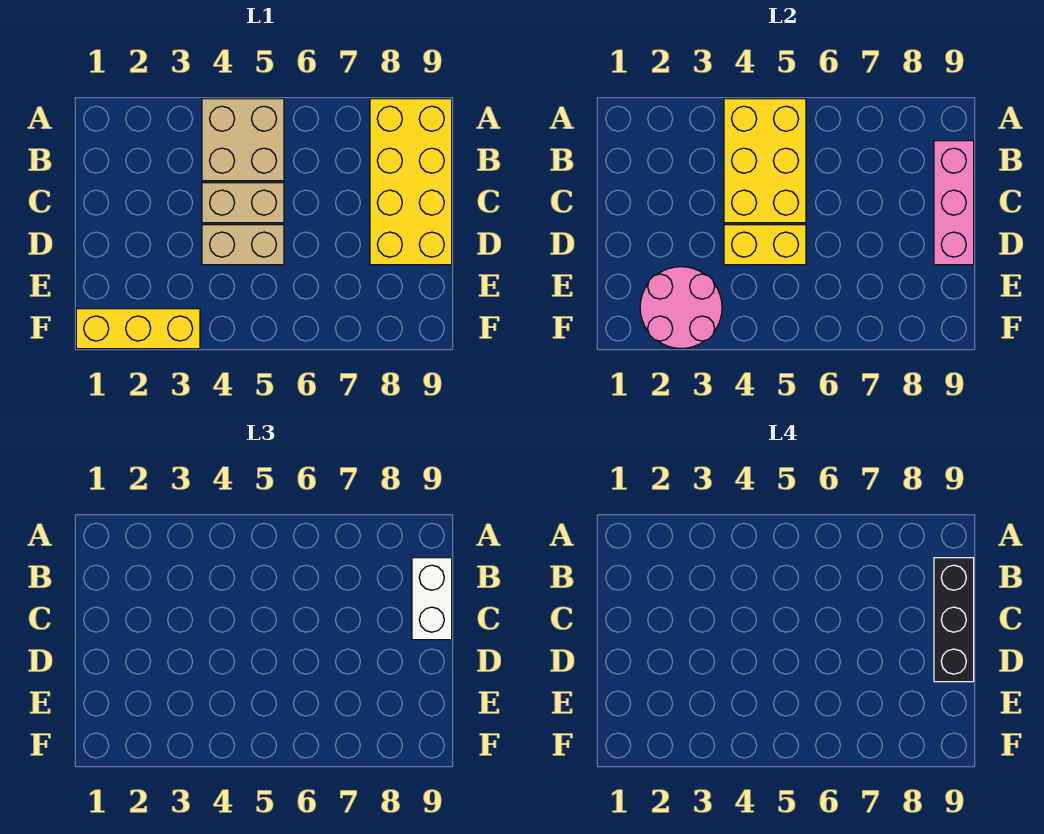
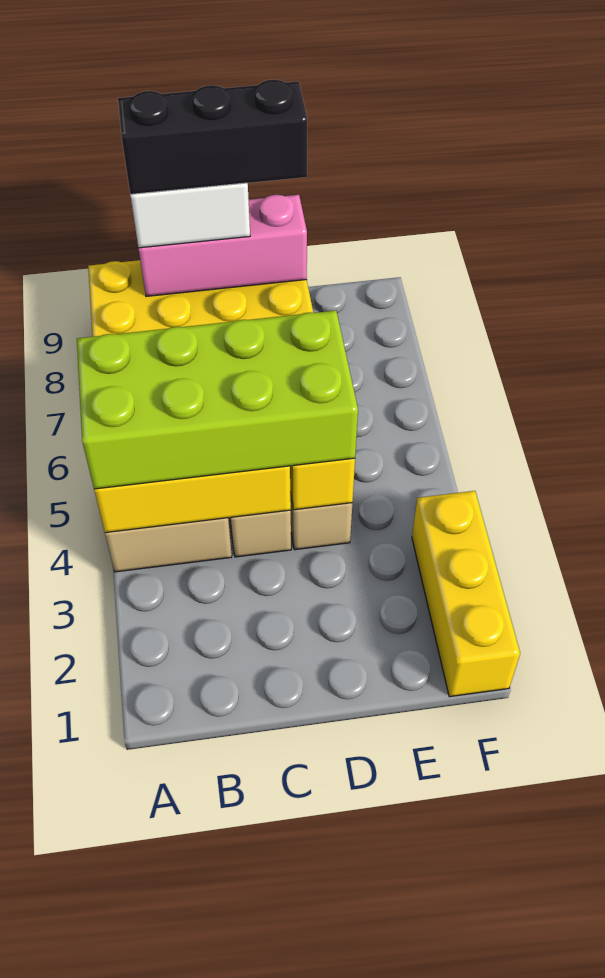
none -> lime brick A4:D5 level 3
pink round brick E2:F3 level 2 -> none

